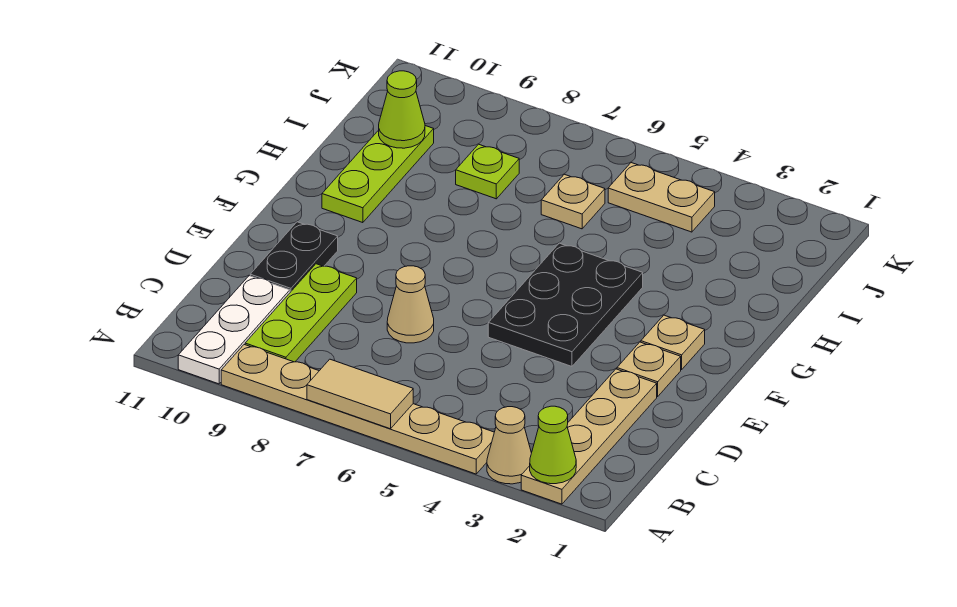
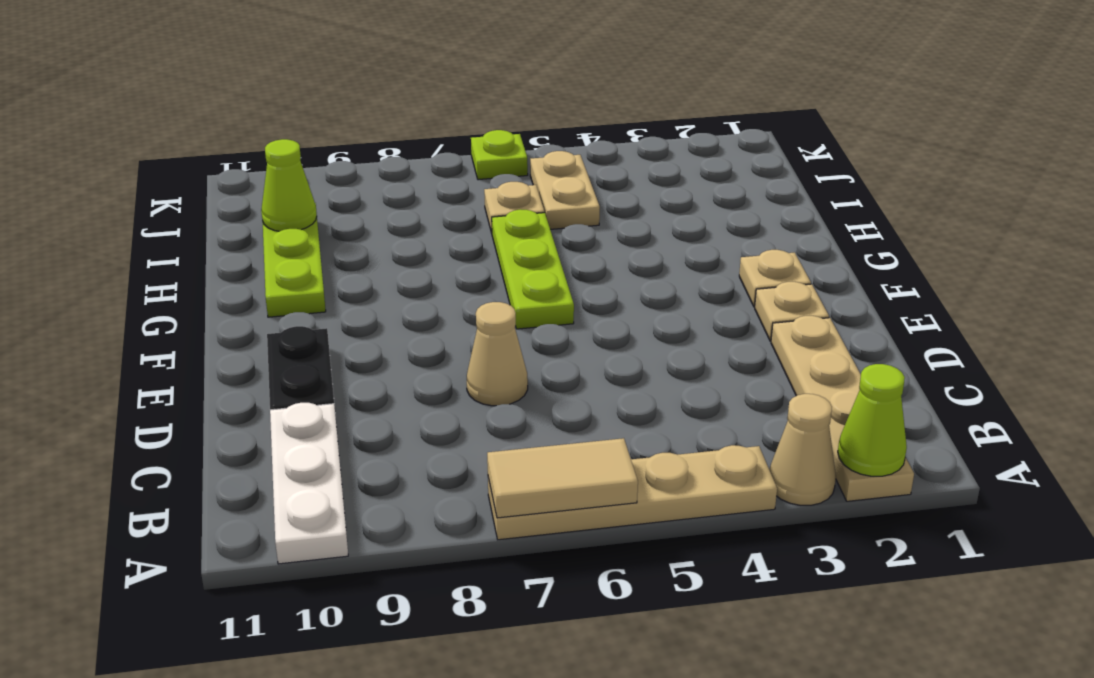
tan plate A4:A9 level 1 -> tan plate A4:A7 level 1
lime plate B9:D9 level 1 -> lime plate F6:H6 level 1
black plate E4:G5 level 1 -> none
lime plate I8 level 1 -> lime plate K6 level 1
tan plate J4:J5 level 1 -> tan plate I5:J5 level 1

